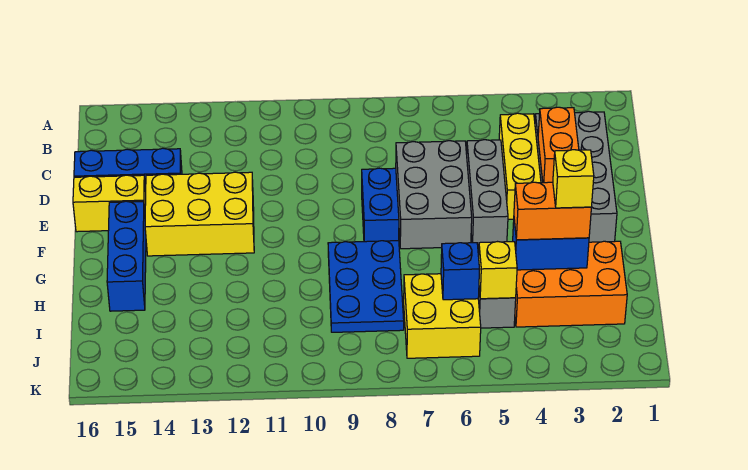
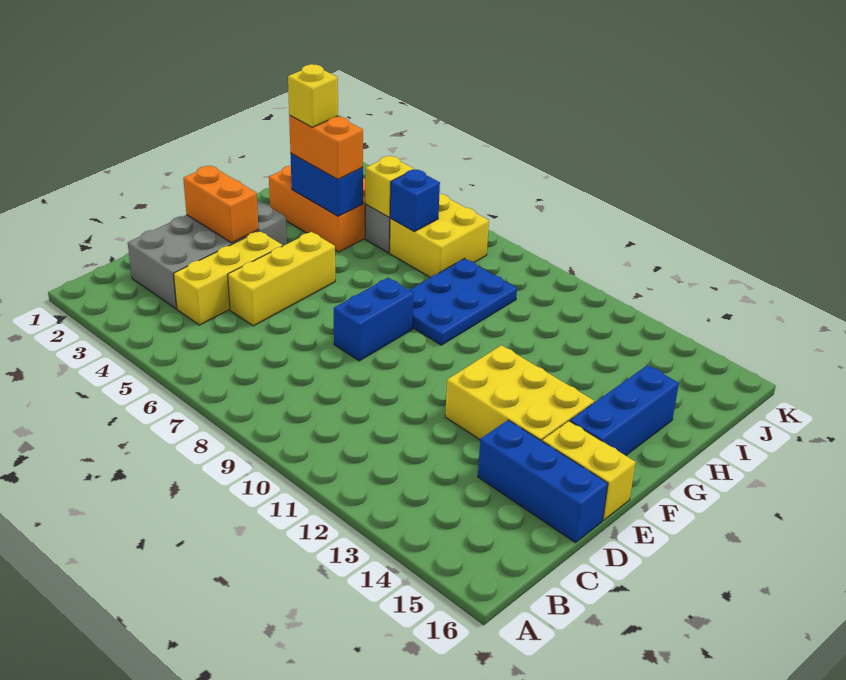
orange brick D3:E3 level 2 -> orange brick E2:E3 level 2
grey brick D5:F5 level 1 -> yellow brick D5:F5 level 1
grey brick D6:F7 level 1 -> none

